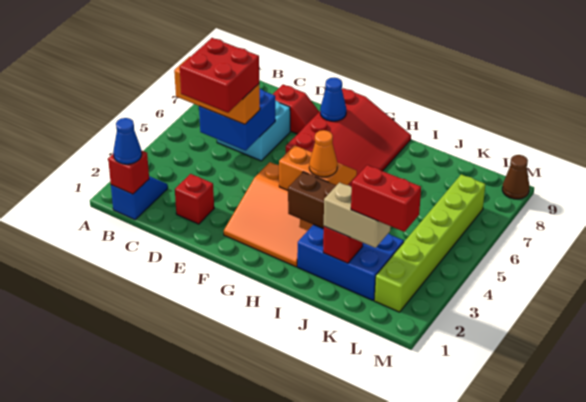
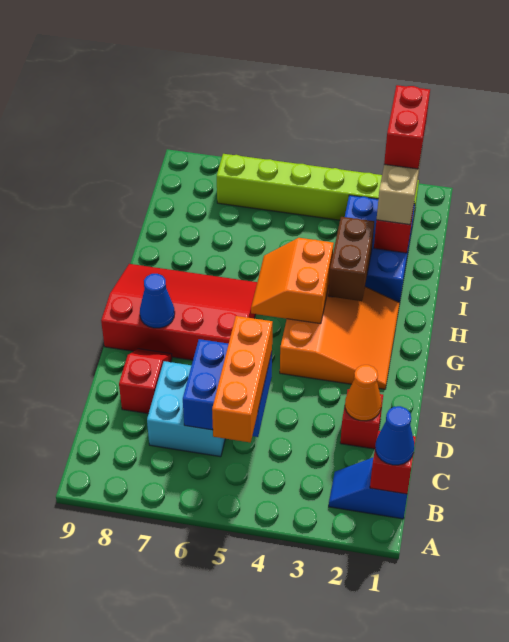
red brick C4:D5 level 4 -> none
orange cone H4 level 3 -> orange cone D2 level 2
brown cone M9 level 1 -> none

